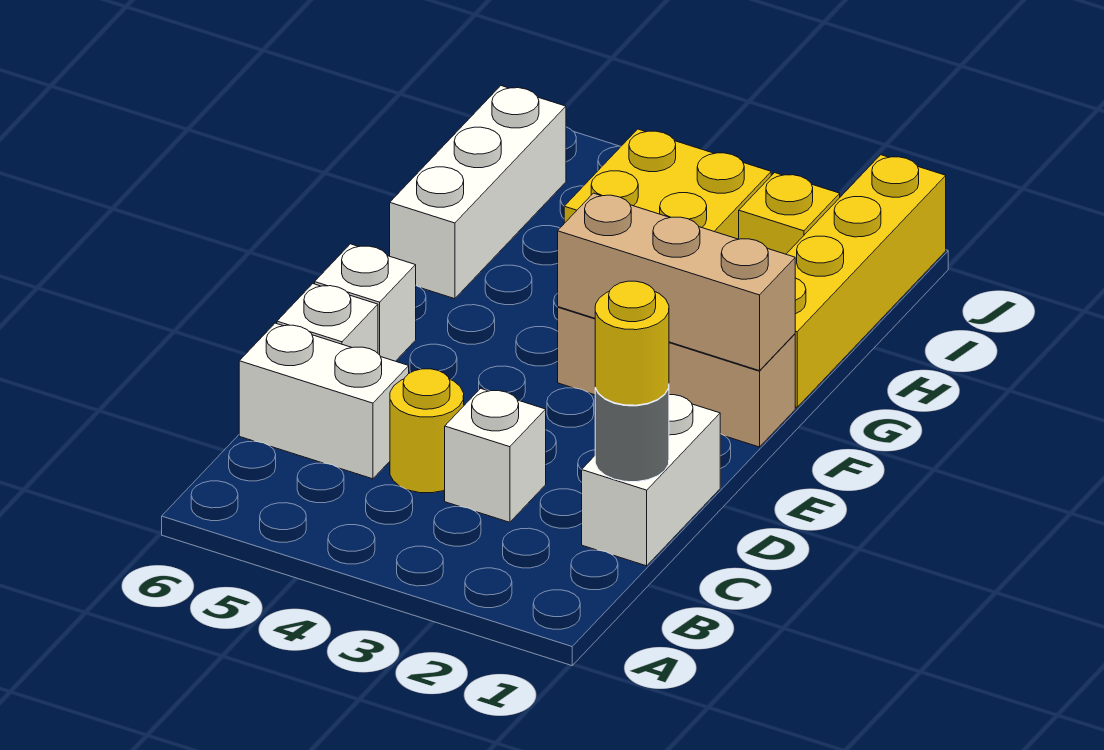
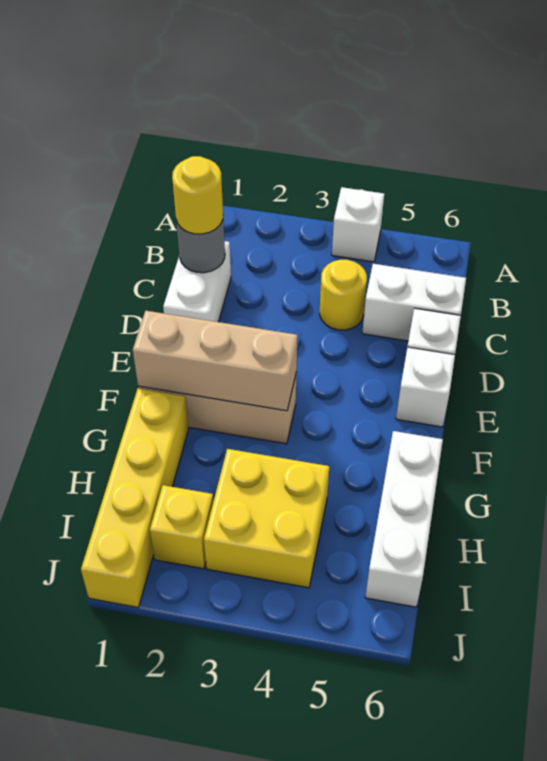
white brick C3 level 1 -> white brick A4 level 1

